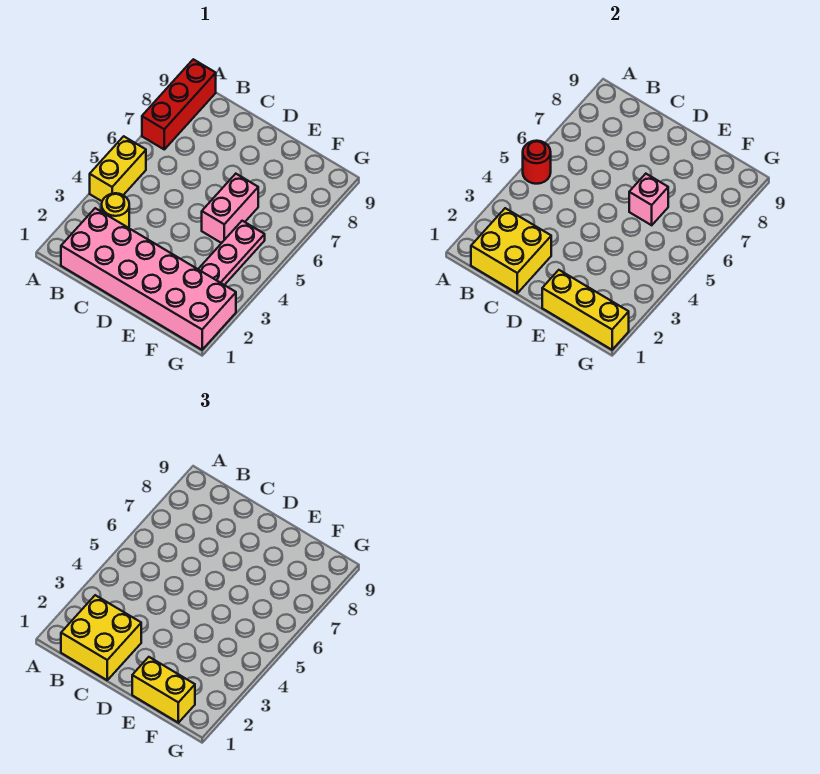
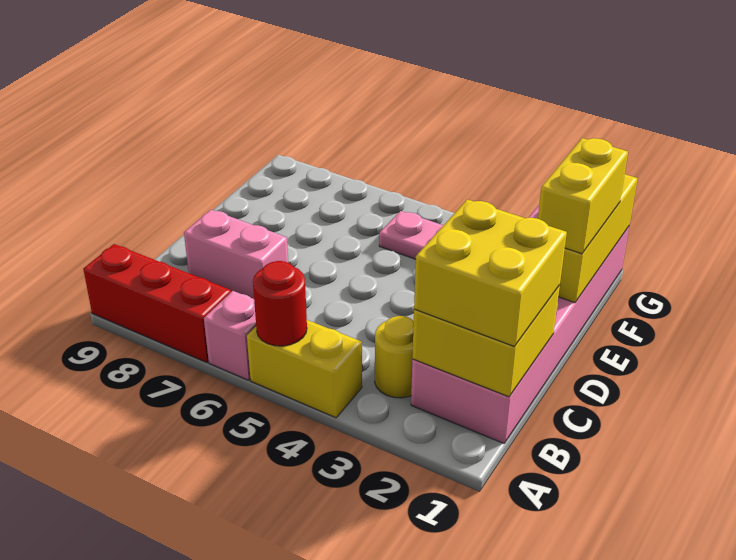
pink brick E5:E6 level 1 -> pink brick C7:C8 level 1
pink brick E6 level 2 -> pink brick A6 level 1

